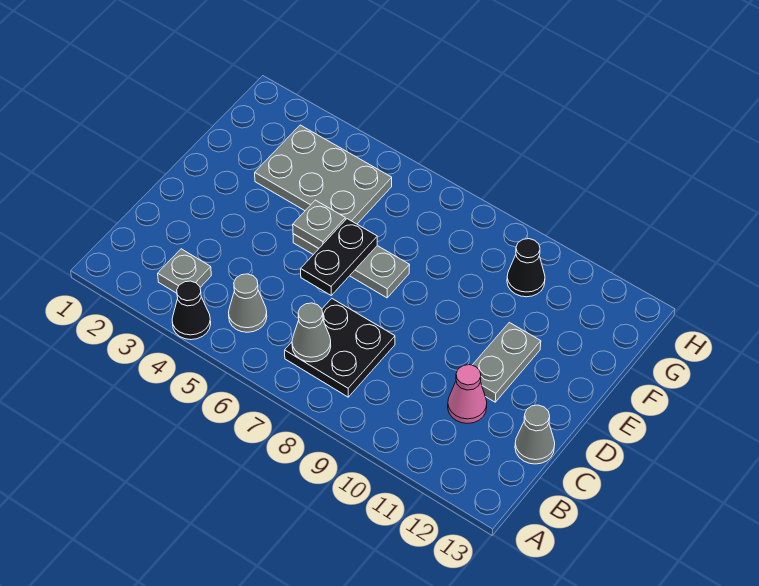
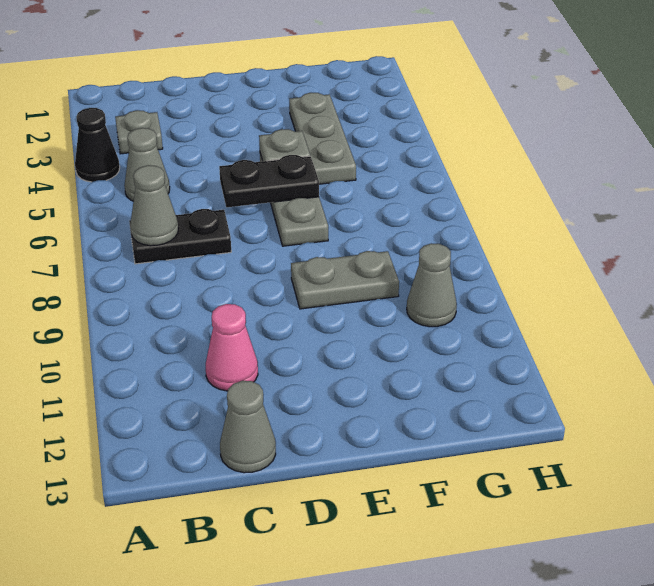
black plate B7:C8 level 1 -> black plate B7:C7 level 1
grey plate D11:E11 level 1 -> grey plate E9:F9 level 1
grey plate F3:G5 level 1 -> grey plate F3:F5 level 1
black cone G10 level 1 -> grey cone G10 level 1

